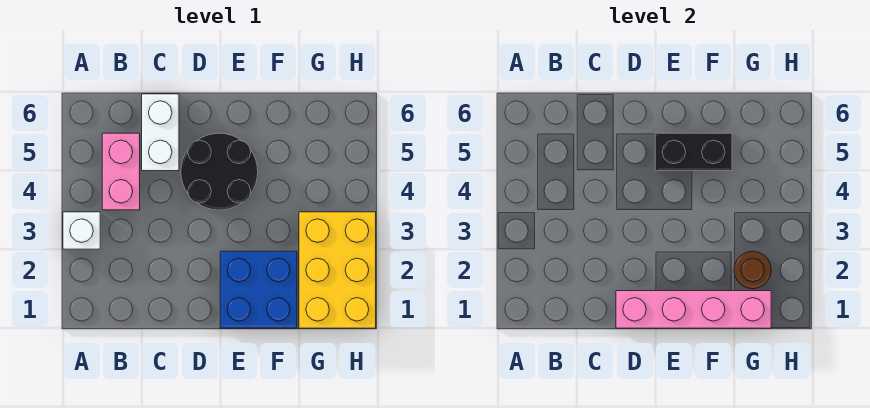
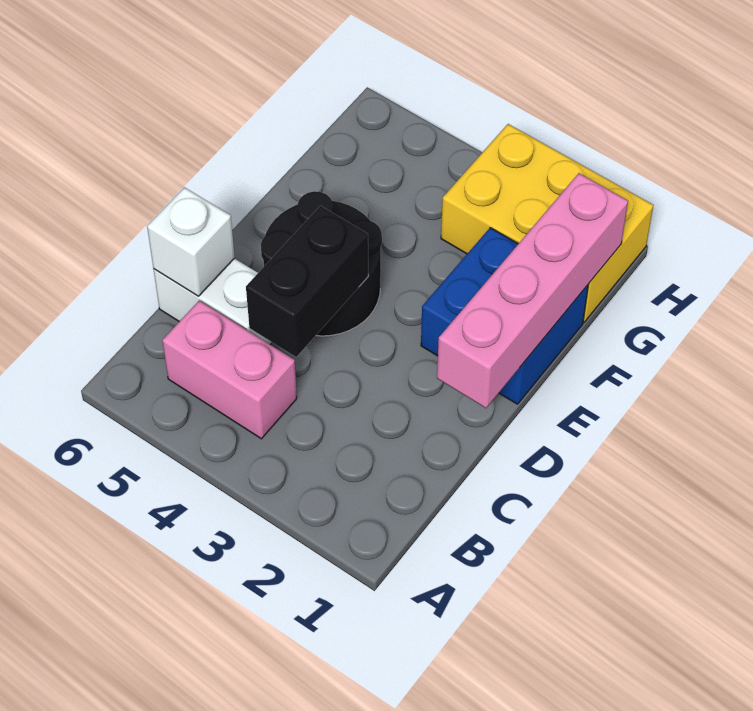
white brick A3 level 1 -> white brick C6 level 2
black brick E5:F5 level 2 -> black brick C4:D4 level 2
brown round brick G2 level 2 -> none

